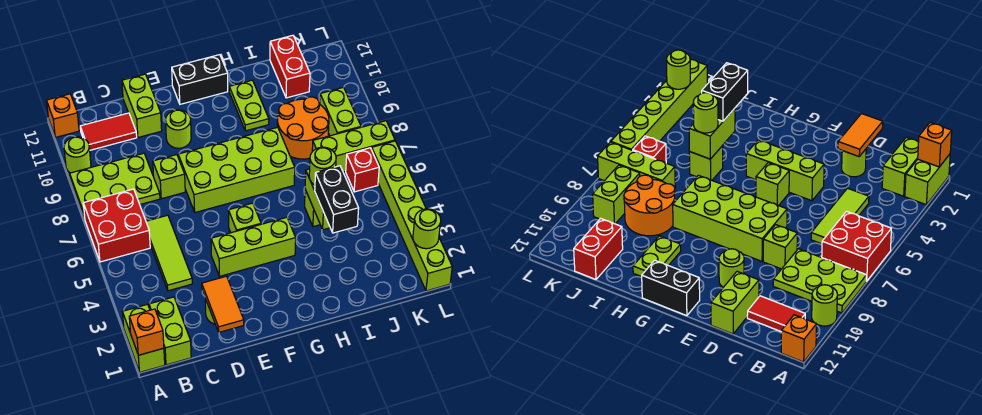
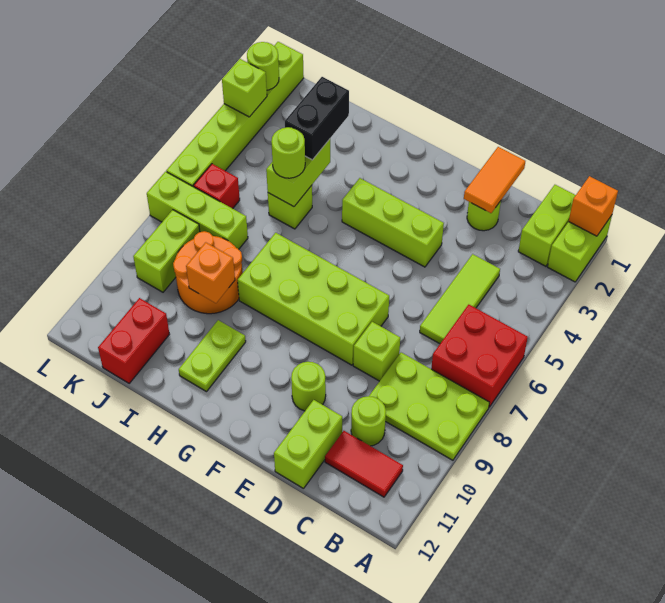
lime round brick A10 level 1 -> lime round brick C10 level 1
orange brick A12 level 1 -> orange brick I9 level 2
lime brick F5 level 1 -> lime brick L3 level 2
black brick F12:G12 level 1 -> none

